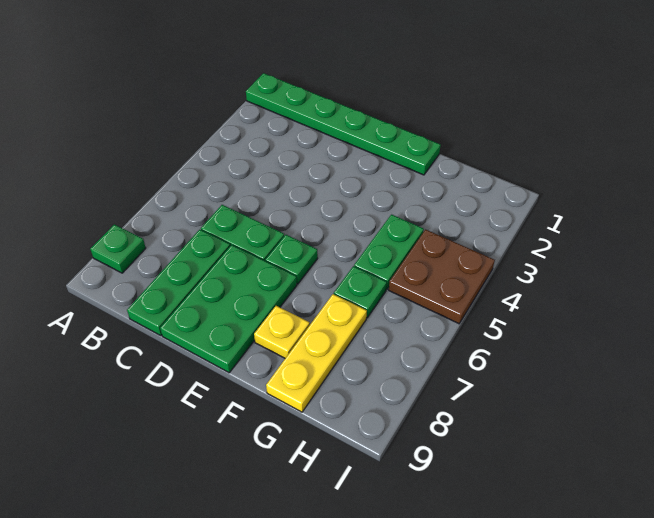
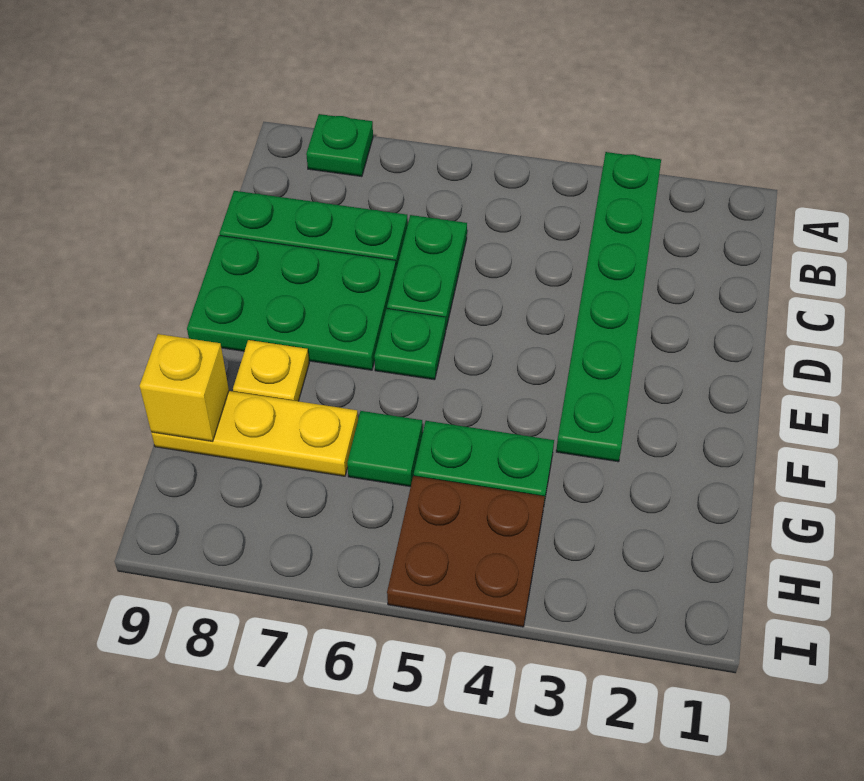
green plate A1:F1 level 1 -> green plate A3:F3 level 1
green plate G6 level 1 -> green tile G6 level 1
none -> yellow brick G9 level 2

